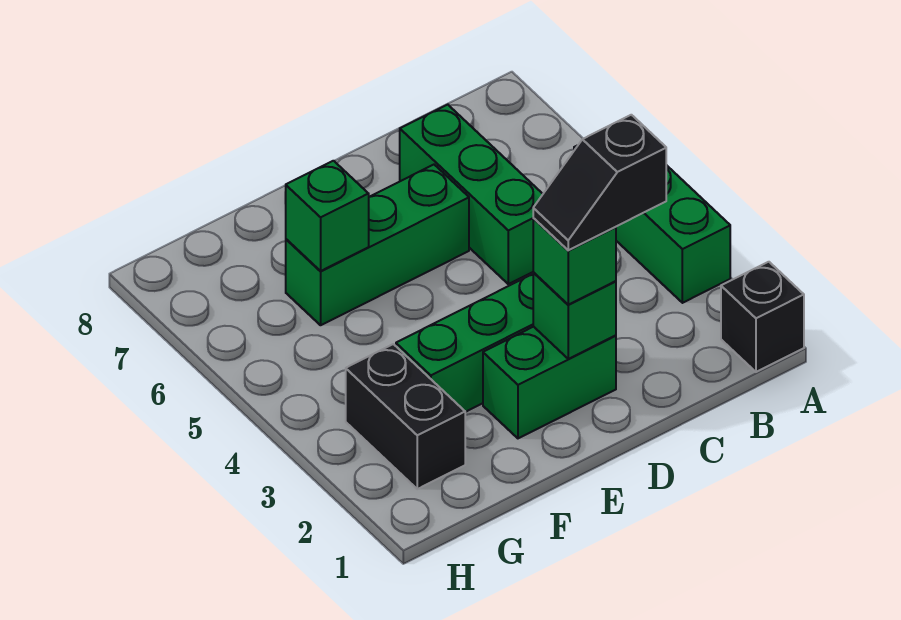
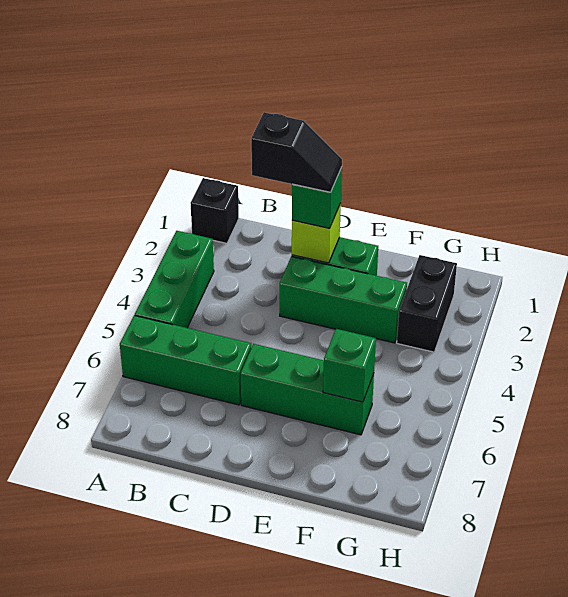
green brick C5:C7 level 1 -> green brick A6:C6 level 1
green brick D2 level 2 -> lime brick D2 level 2

